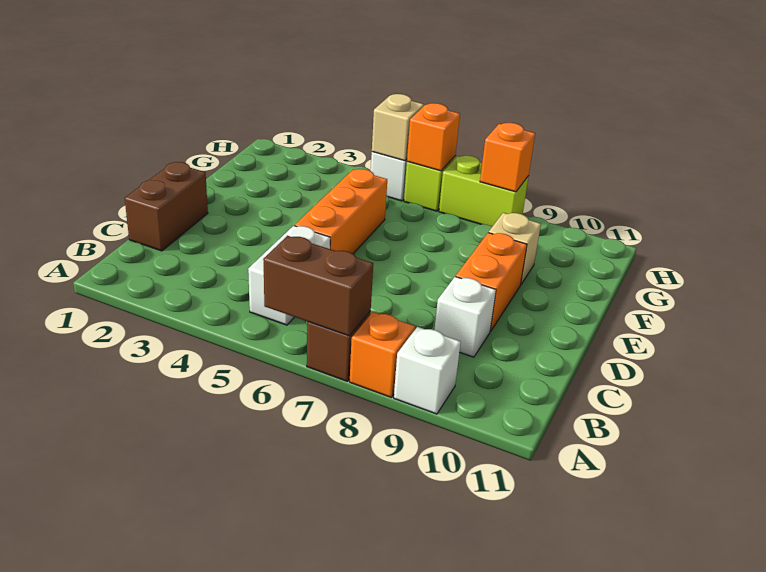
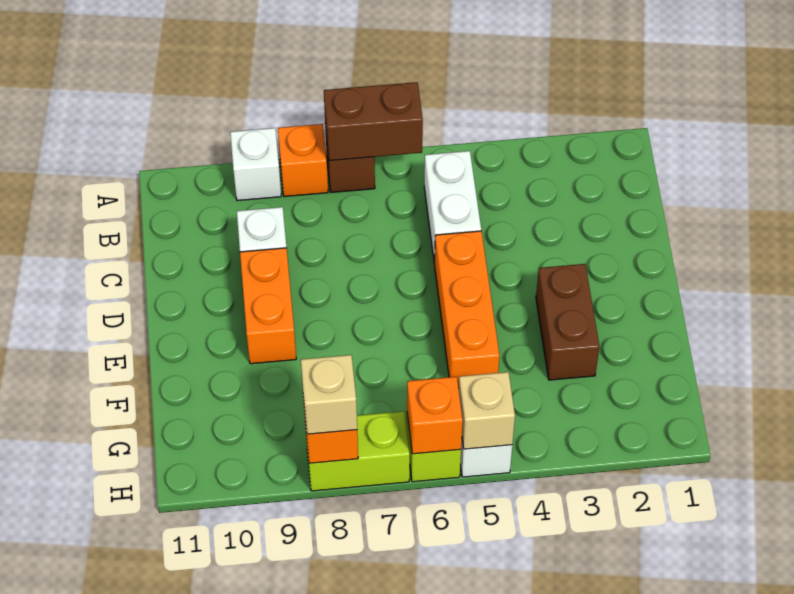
brown brick C1:D1 level 1 -> brown brick E3:F3 level 1
tan brick F9 level 1 -> tan brick H8 level 3

